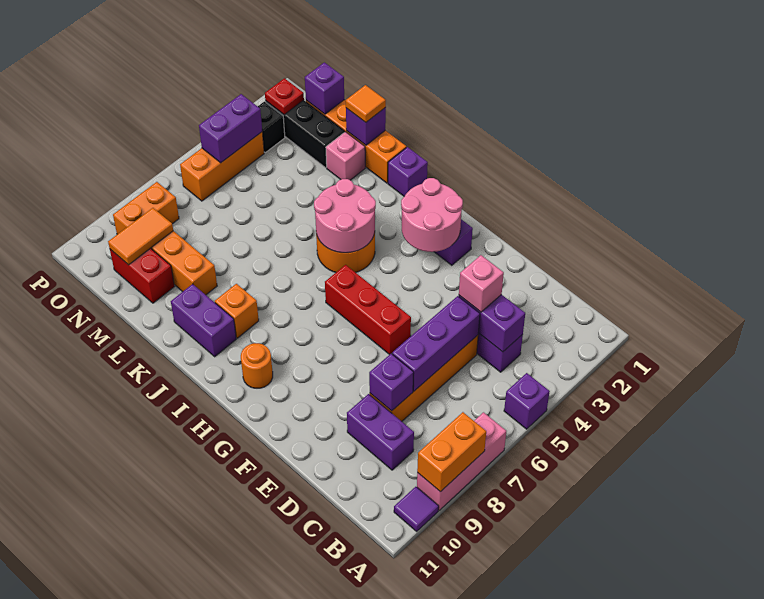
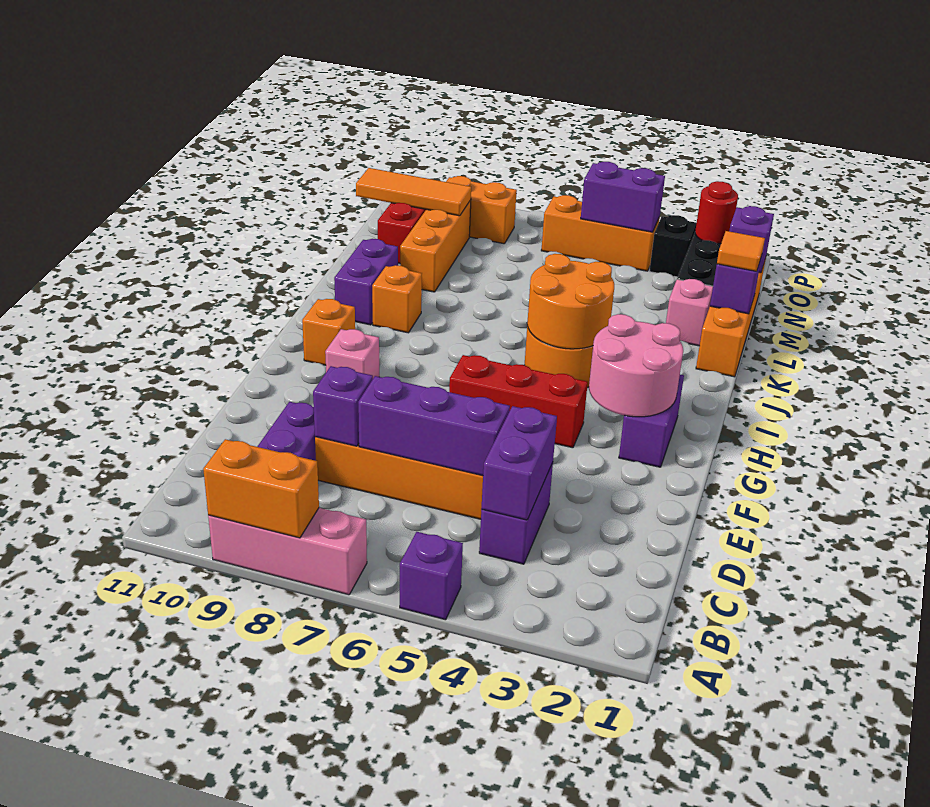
purple tile A10 level 1 -> none
pink brick D4 level 3 -> pink brick G9 level 1
red brick F6:H6 level 1 -> red brick G4:G6 level 1
orange round brick H10 level 1 -> orange brick H10 level 1
pink round brick I4:J5 level 2 -> orange round brick I4:J5 level 2
purple brick J1 level 1 -> none
orange tile N9:N10 level 2 -> orange tile N9:N11 level 2
red plate O2 level 2 -> red round brick O2 level 2

